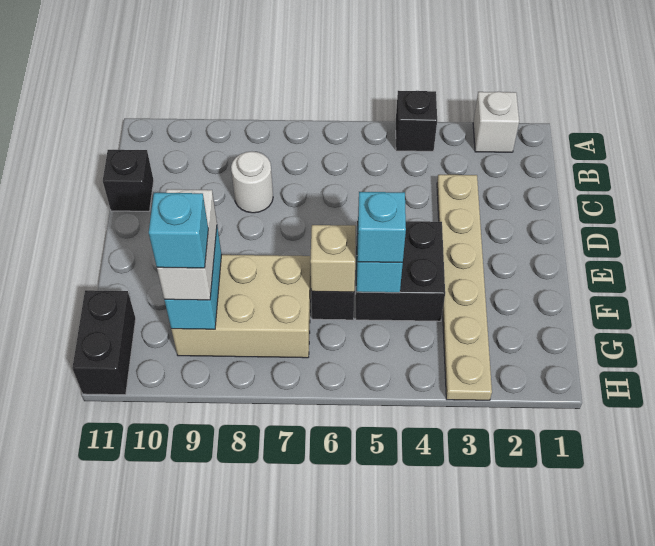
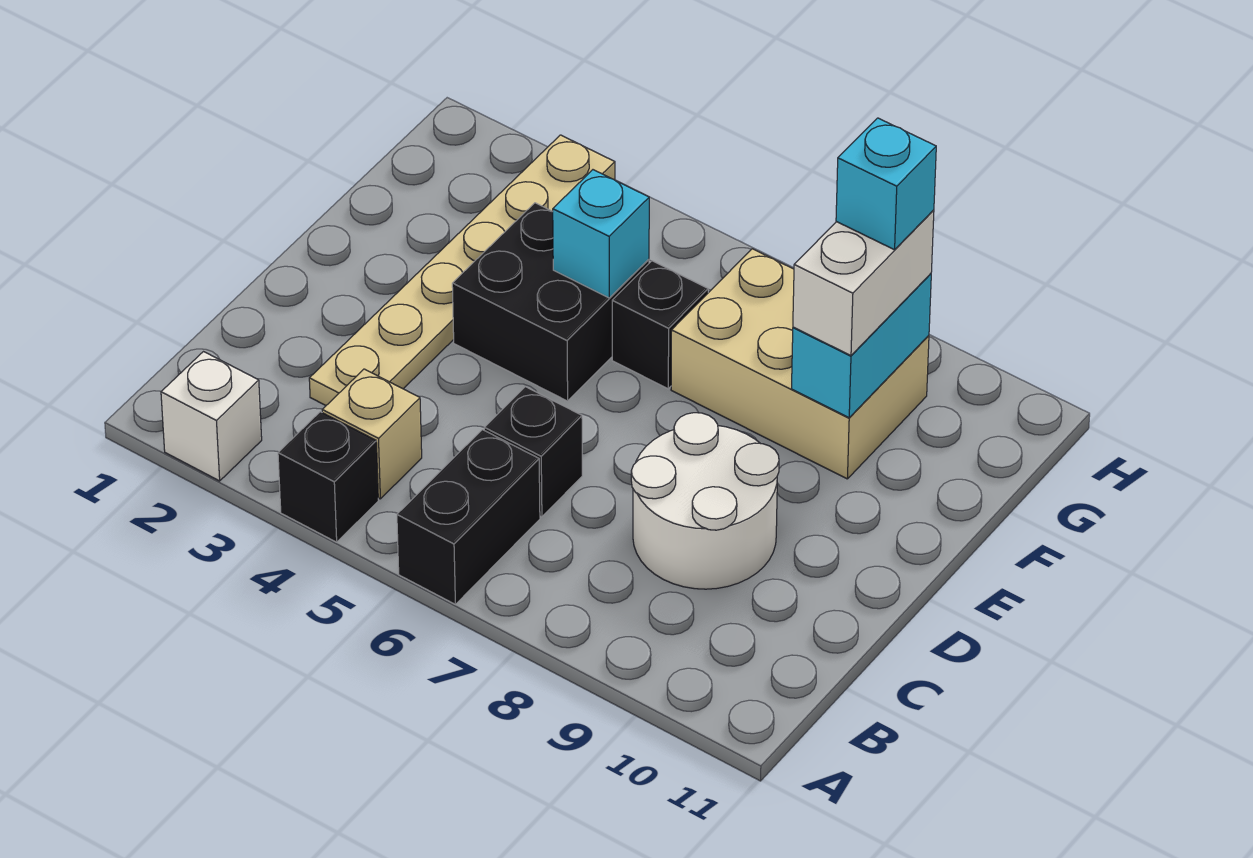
white round brick C8 level 1 -> white round brick C8:D9 level 1
black brick C11 level 1 -> black brick C6 level 1
cyan brick F5 level 3 -> none
tan brick F6 level 2 -> tan brick B4 level 1
black brick G11:H11 level 1 -> black brick A6:B6 level 1

